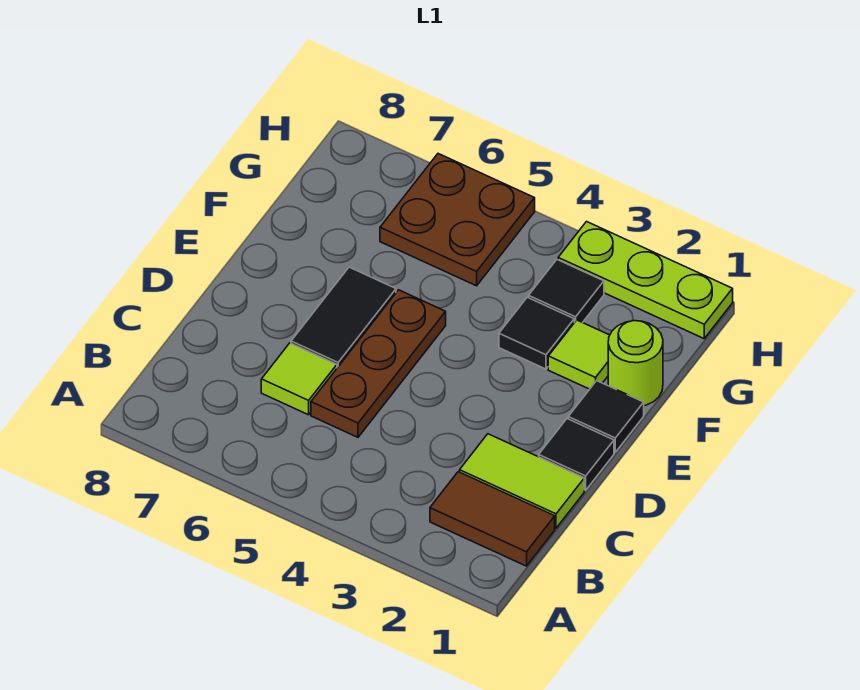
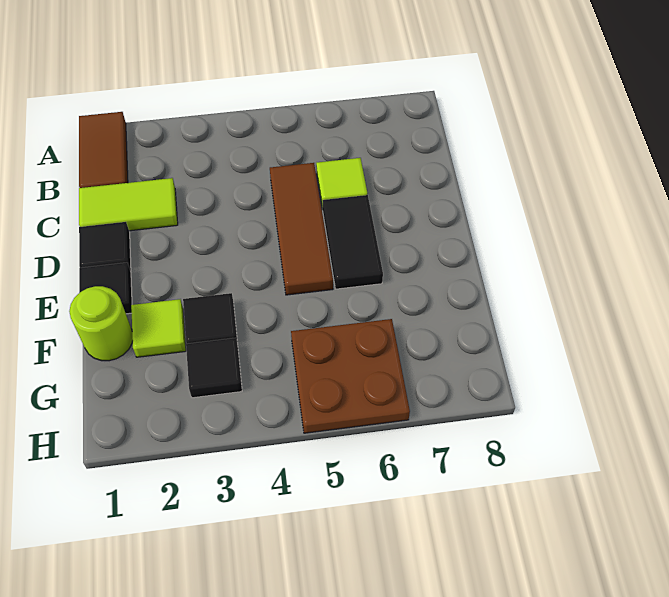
brown tile B1:B2 level 1 -> brown tile A1:B1 level 1
brown plate C5:E5 level 1 -> brown tile C5:E5 level 1
lime plate H1:H3 level 1 -> none

